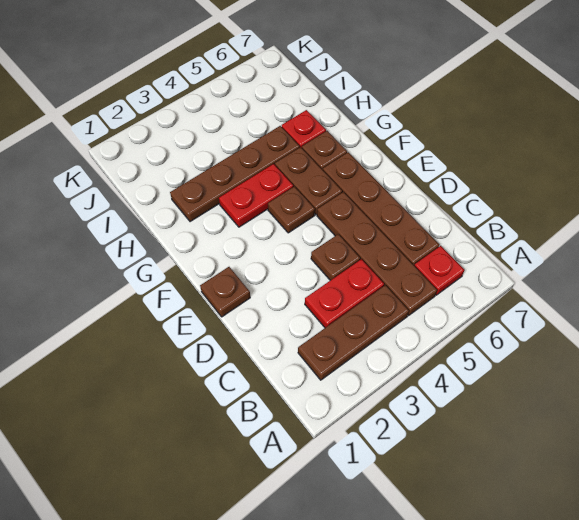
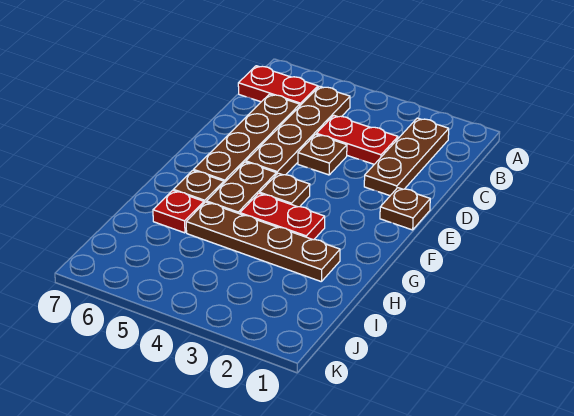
brown plate B2:B4 level 1 -> brown plate B2:D2 level 1
red plate B6 level 1 -> red plate B6:B7 level 1

